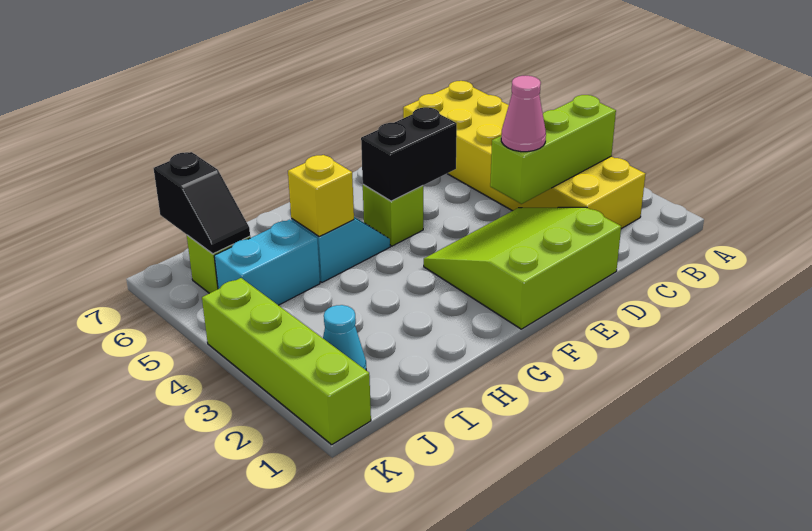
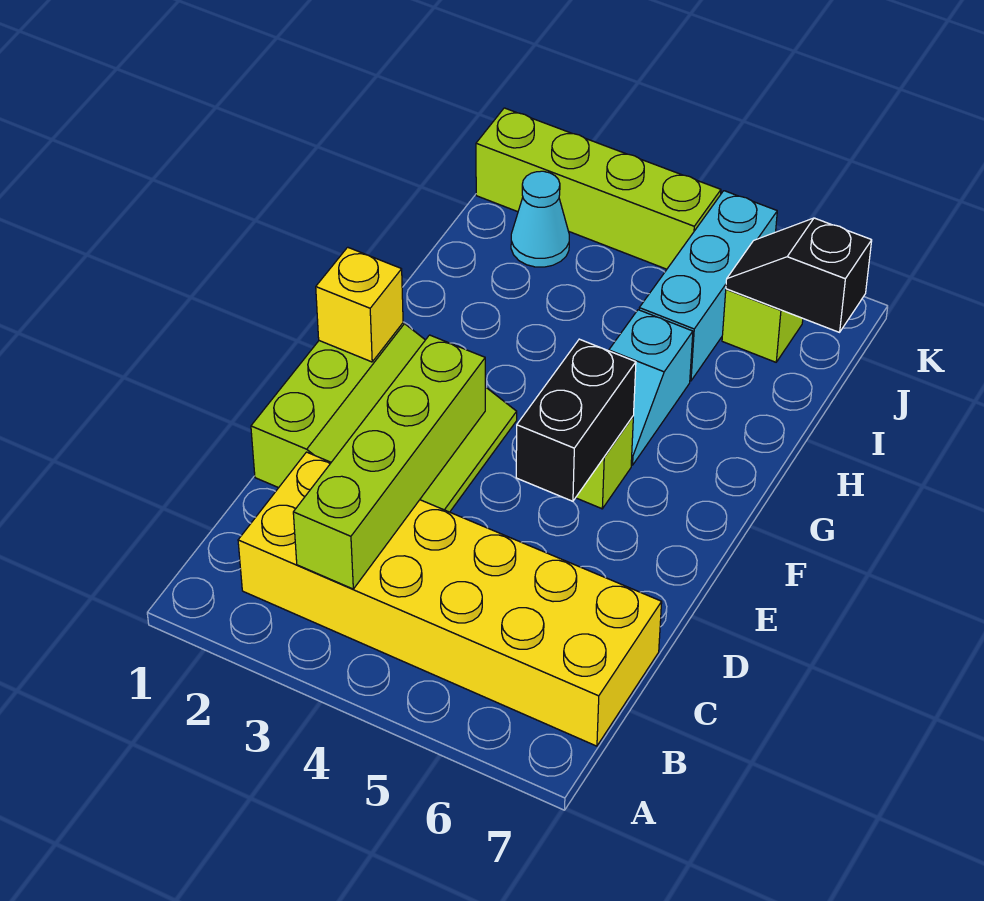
lime brick B3:D3 level 2 -> lime brick B3:E3 level 2
pink cone D3 level 3 -> none
yellow brick H5 level 2 -> yellow brick F1 level 2
cyan brick I5:J5 level 1 -> cyan brick I5:K5 level 1

